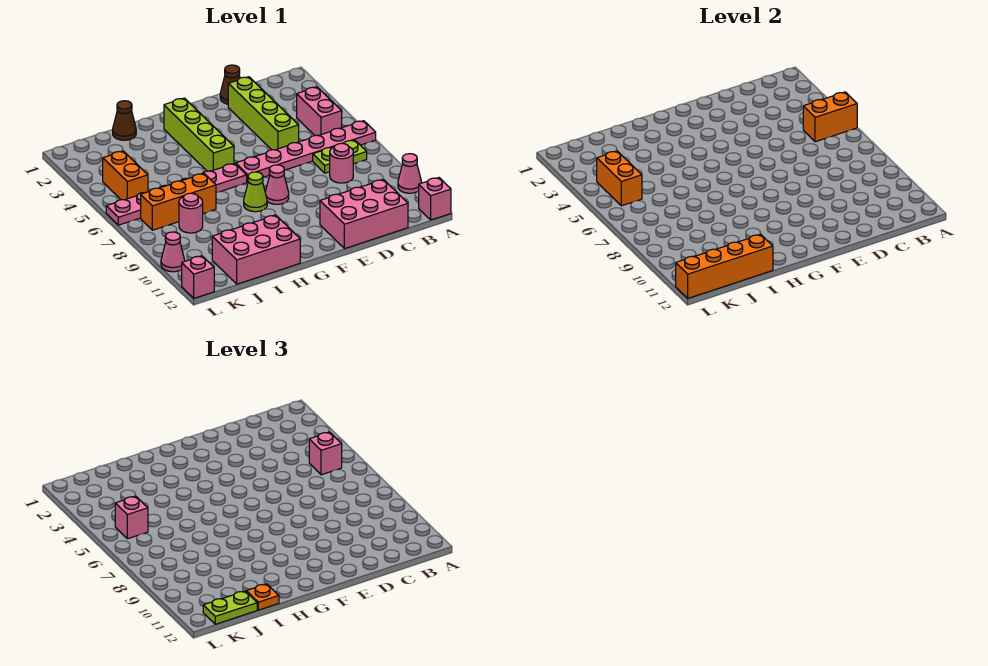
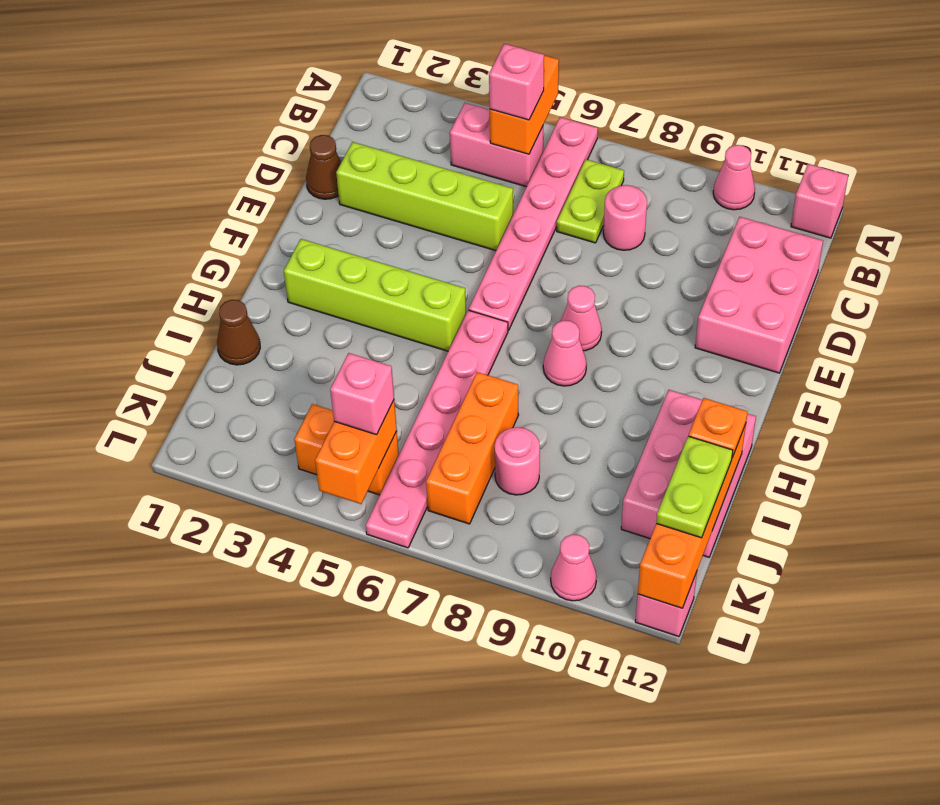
lime cone G8 level 1 -> pink cone G8 level 1
orange brick K4:K5 level 2 -> orange brick K5:L5 level 2

